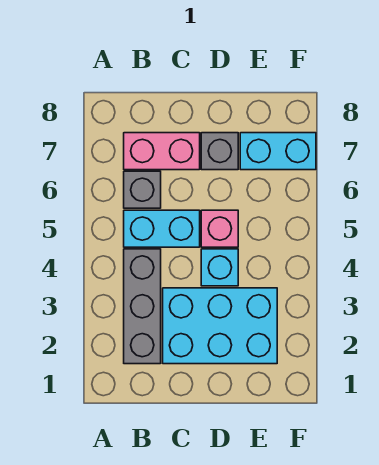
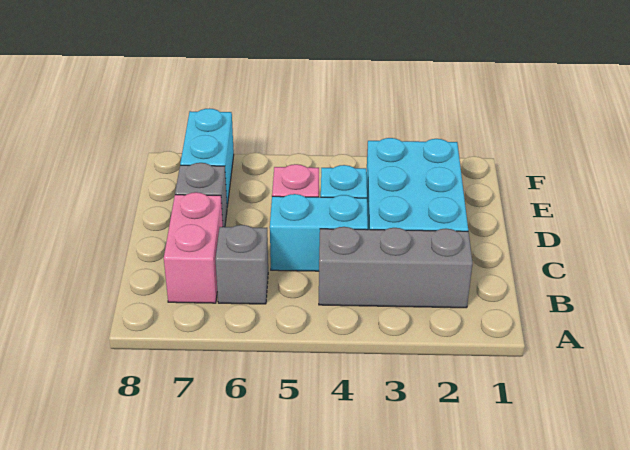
cyan brick B5:C5 level 1 -> cyan brick C4:C5 level 1

